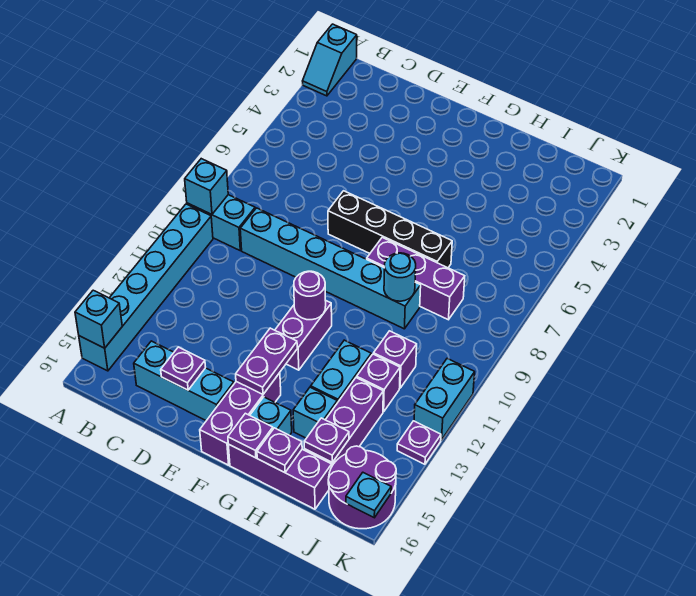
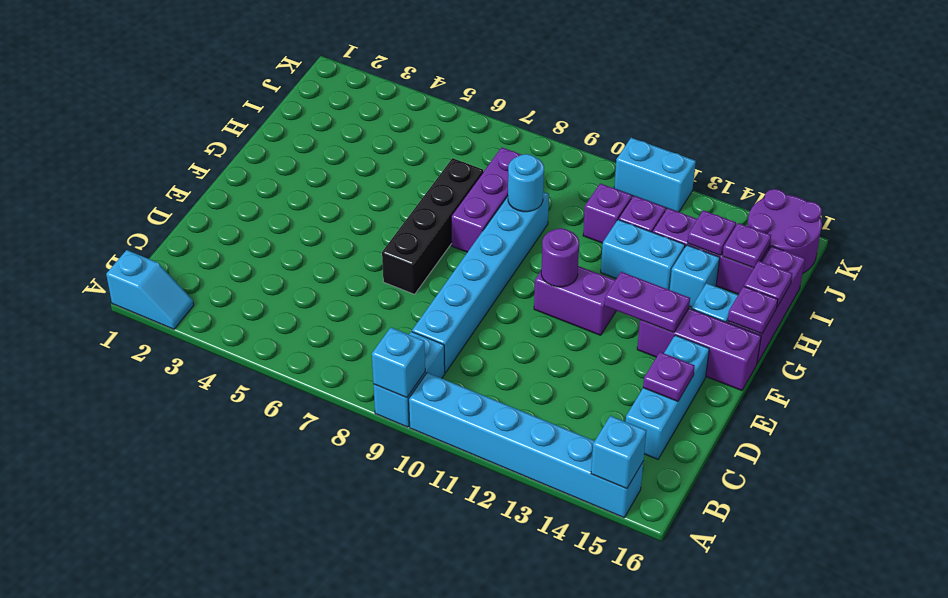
purple plate K13 level 1 -> purple plate I14 level 2
cyan plate K16 level 2 -> none

